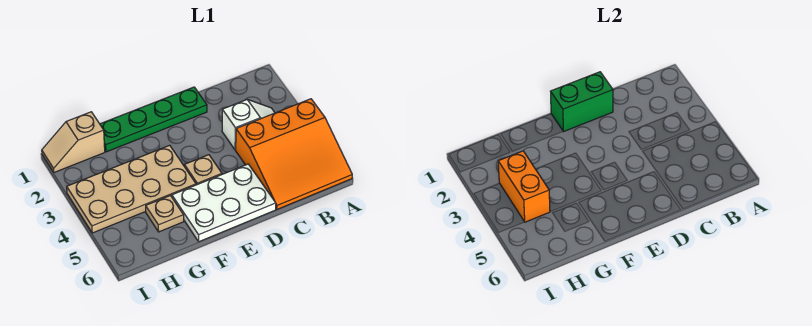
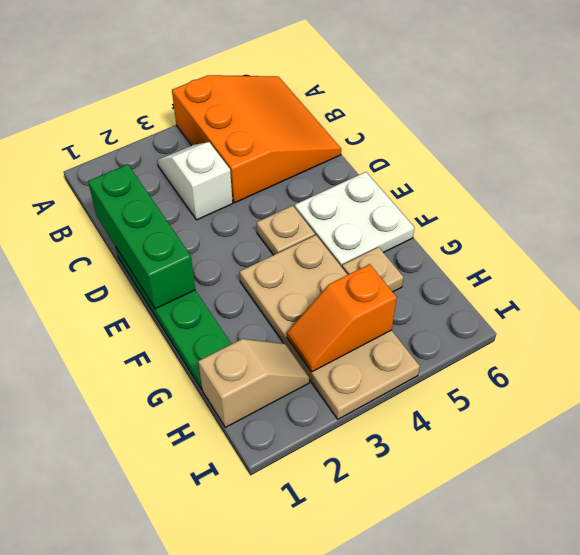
green brick D1:E1 level 2 -> green brick C1:E1 level 2
white plate D5:F6 level 1 -> white plate E5:F6 level 1
tan slope H1:I1 level 1 top H -> tan slope H1:H2 level 1 top 1
orange brick H3:H4 level 2 -> orange slope H3:H4 level 2 top 4

